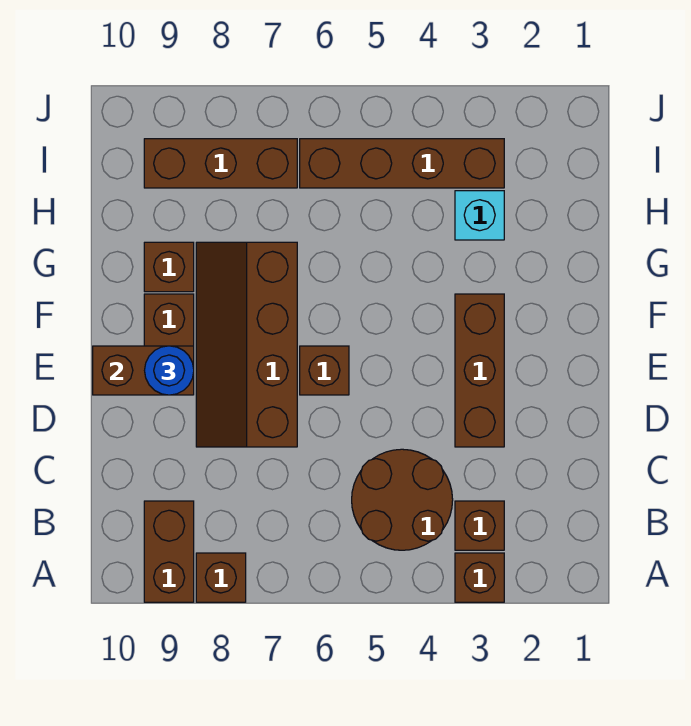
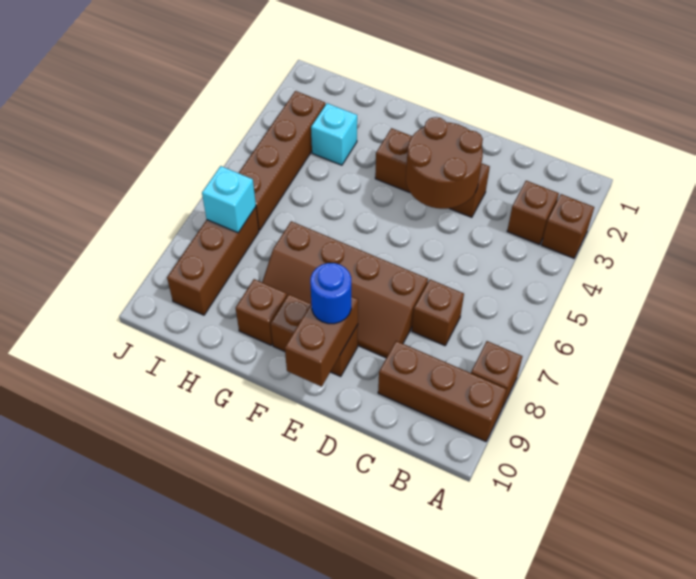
brown brick A9:B9 level 1 -> brown brick A9:C9 level 1
brown round brick B4:C5 level 1 -> brown round brick D3:E4 level 2
brown brick E6 level 1 -> brown brick C7 level 1
none -> cyan brick I7 level 2

